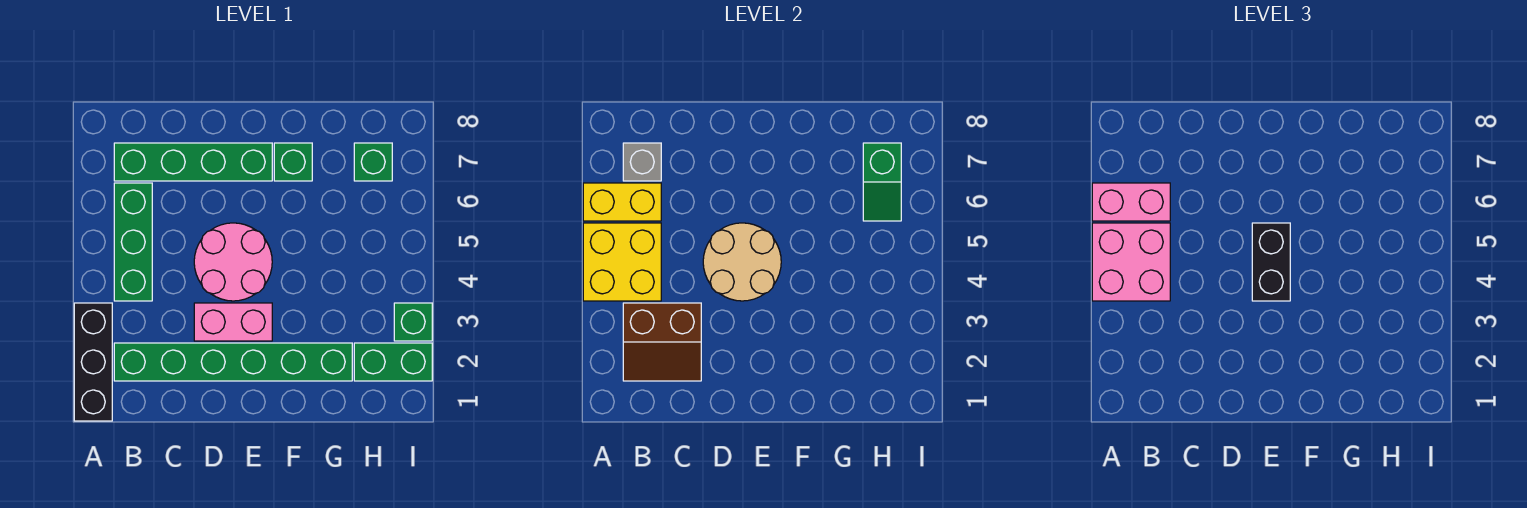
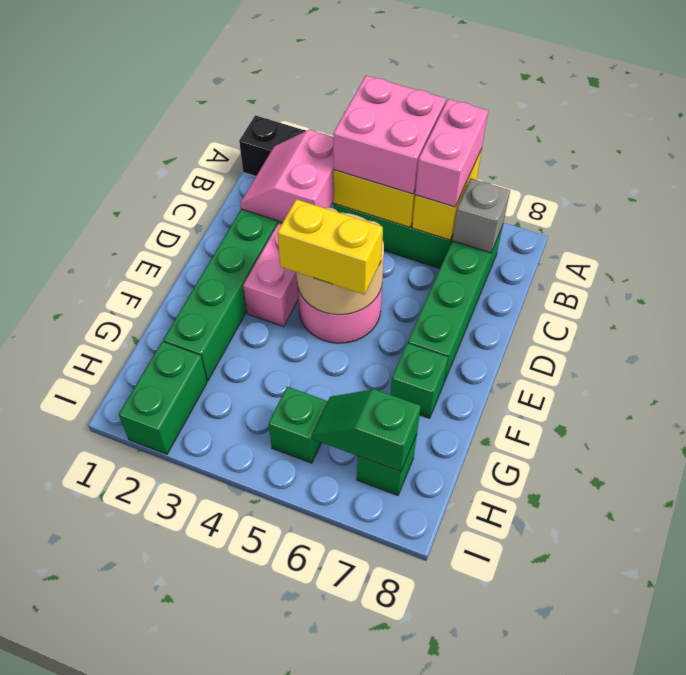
brown slope B2:C3 level 2 top 3 -> pink slope B2:C3 level 2 top 3
black brick E4:E5 level 3 -> yellow brick E4:E5 level 3
green brick I3 level 1 -> green brick H5 level 1

